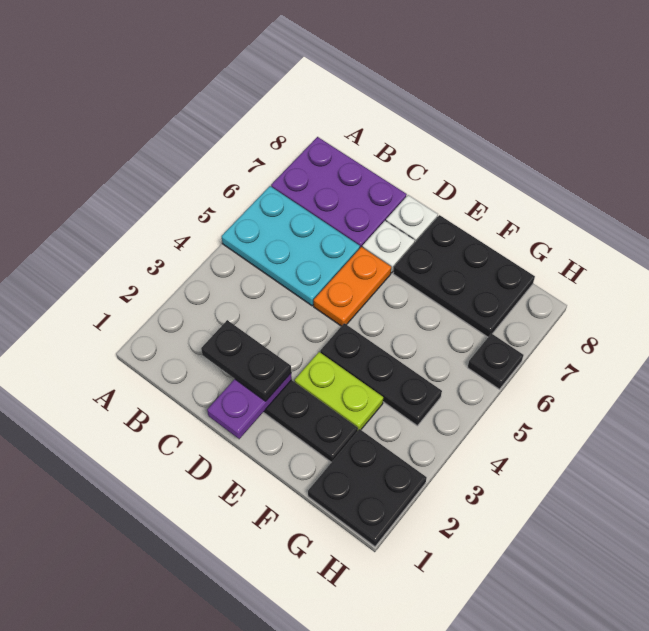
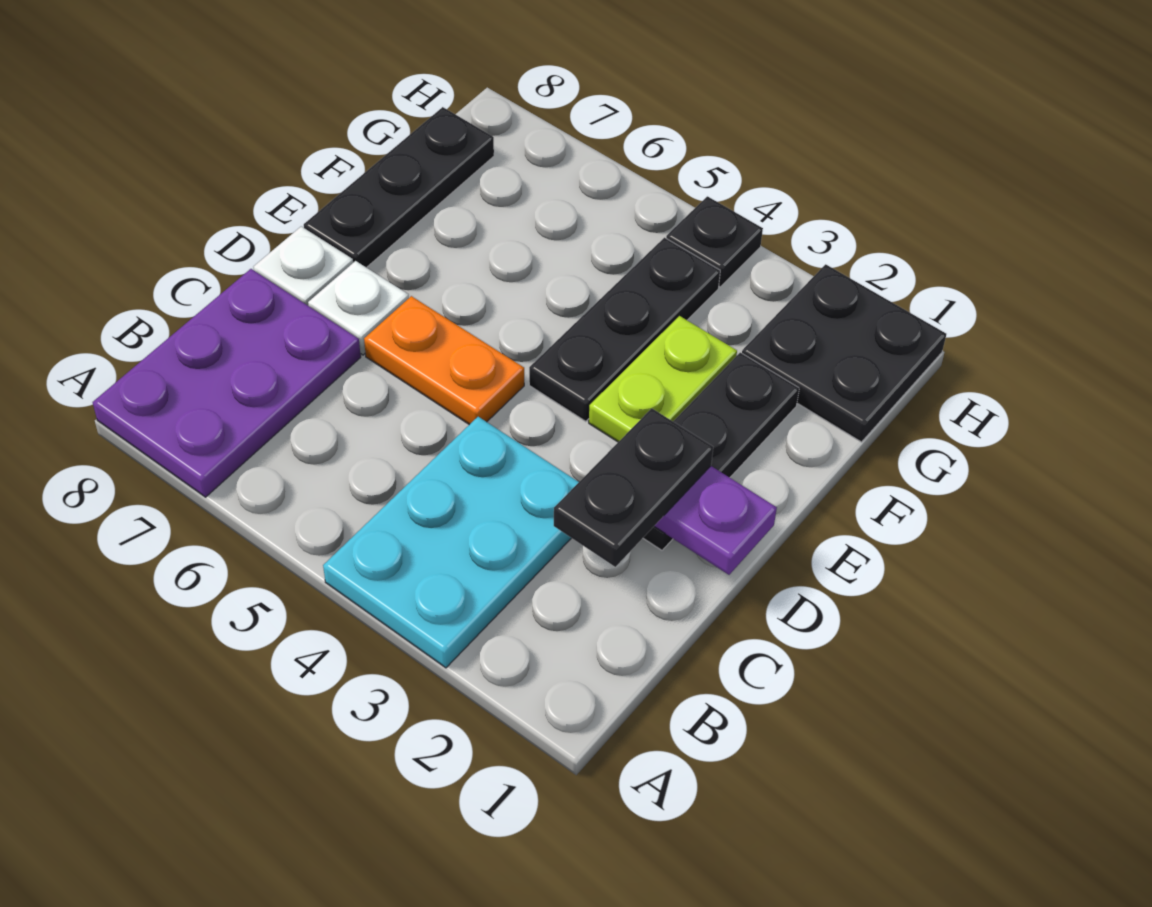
cyan plate A5:C6 level 1 -> cyan plate A3:C4 level 1
black plate E7:G8 level 1 -> black plate E8:G8 level 1
black plate H6 level 1 -> black plate H4 level 1

